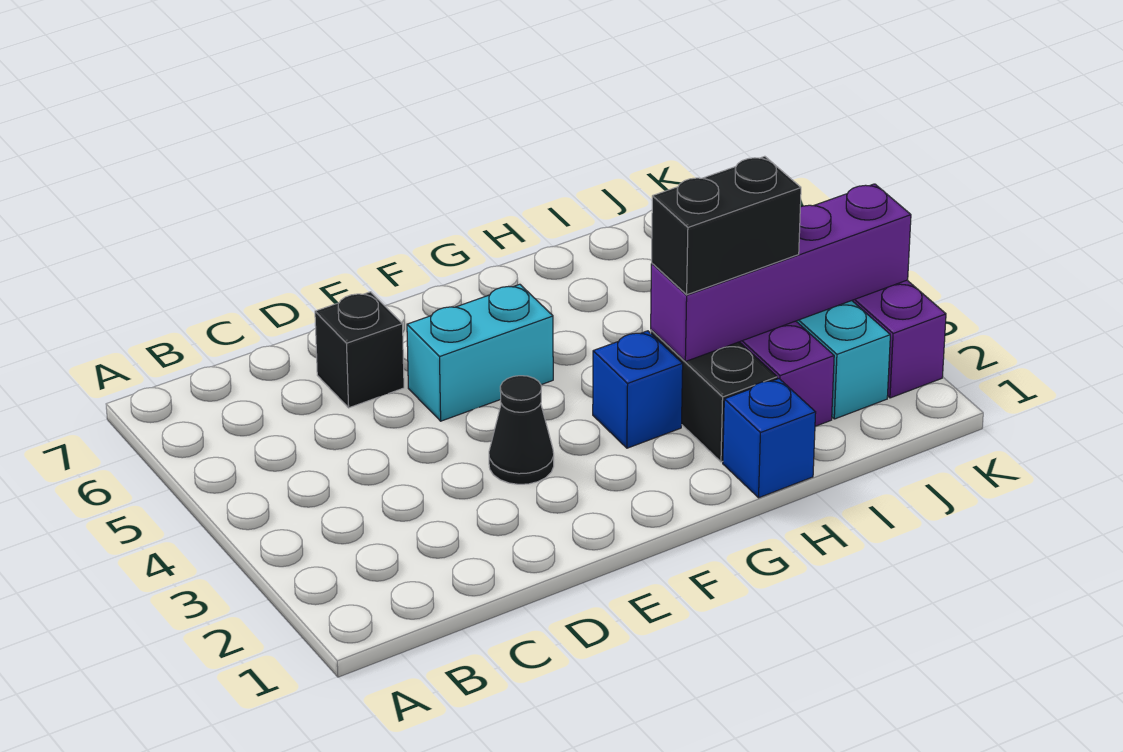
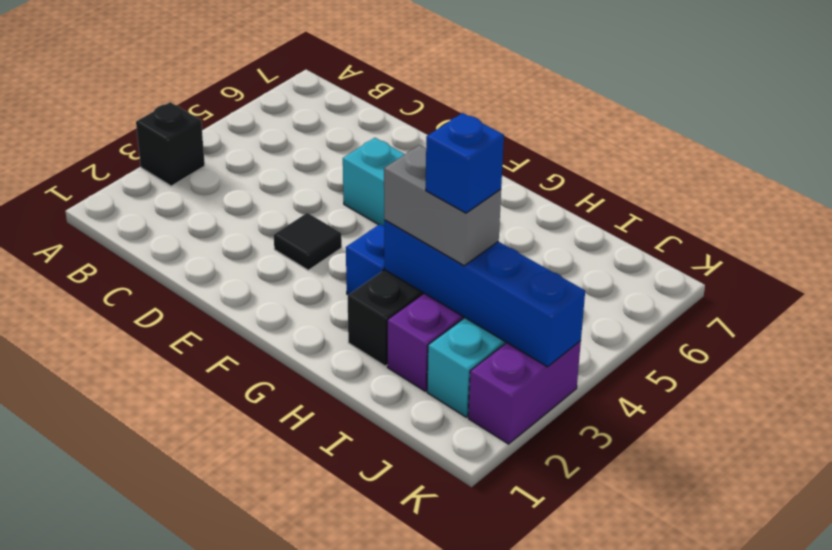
black brick D6 level 1 -> black brick A3 level 1
black cone E3 level 1 -> black tile E3 level 1
blue brick H1 level 1 -> blue brick I3 level 4
purple brick H3:K3 level 2 -> blue brick H3:K3 level 2
black brick H3:I3 level 3 -> grey brick H3:I3 level 3

